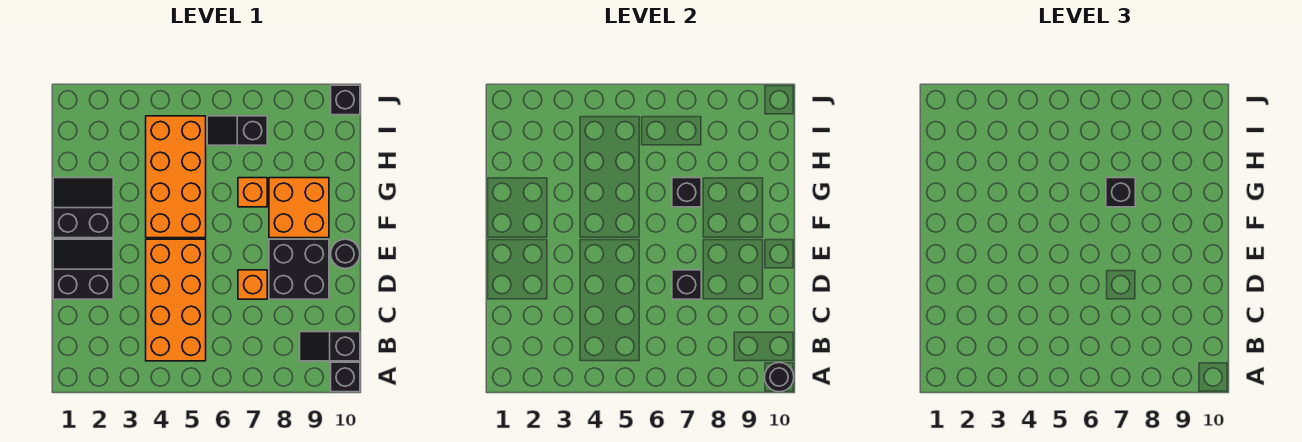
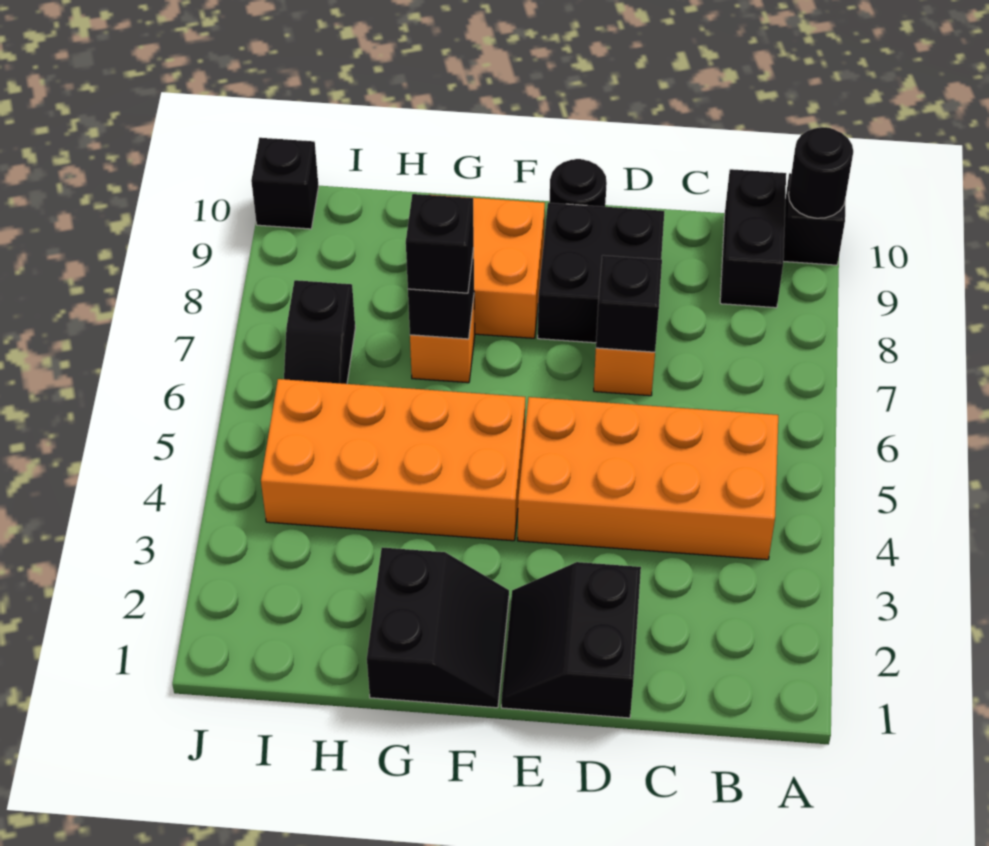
black slope B9:B10 level 1 top 10 -> black brick B9:B10 level 1
black slope F1:G2 level 1 top F -> black slope F1:G2 level 1 top G

